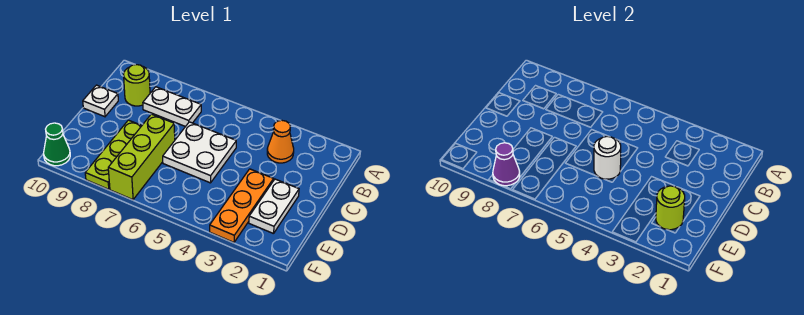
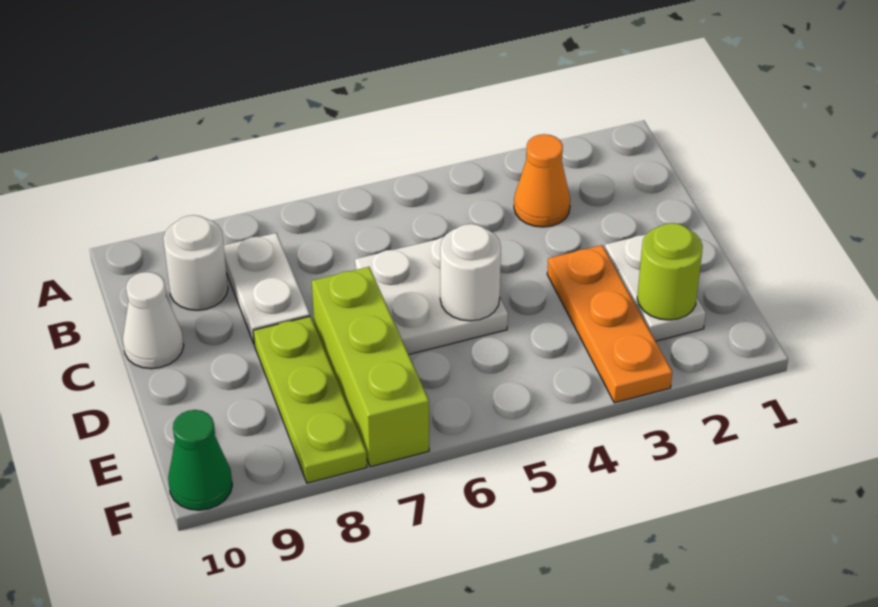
white plate B7:B8 level 1 -> white plate B8:C8 level 1
lime round brick B9 level 1 -> white round brick B9 level 1
white plate C10 level 1 -> white cone C10 level 1
purple cone F8 level 2 -> none

